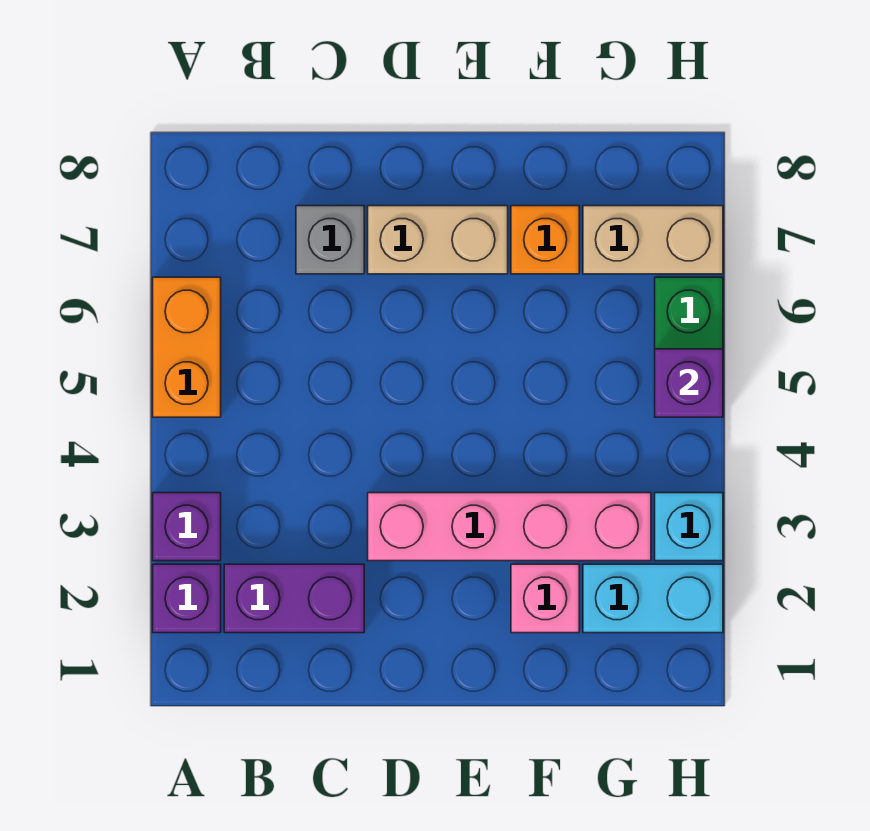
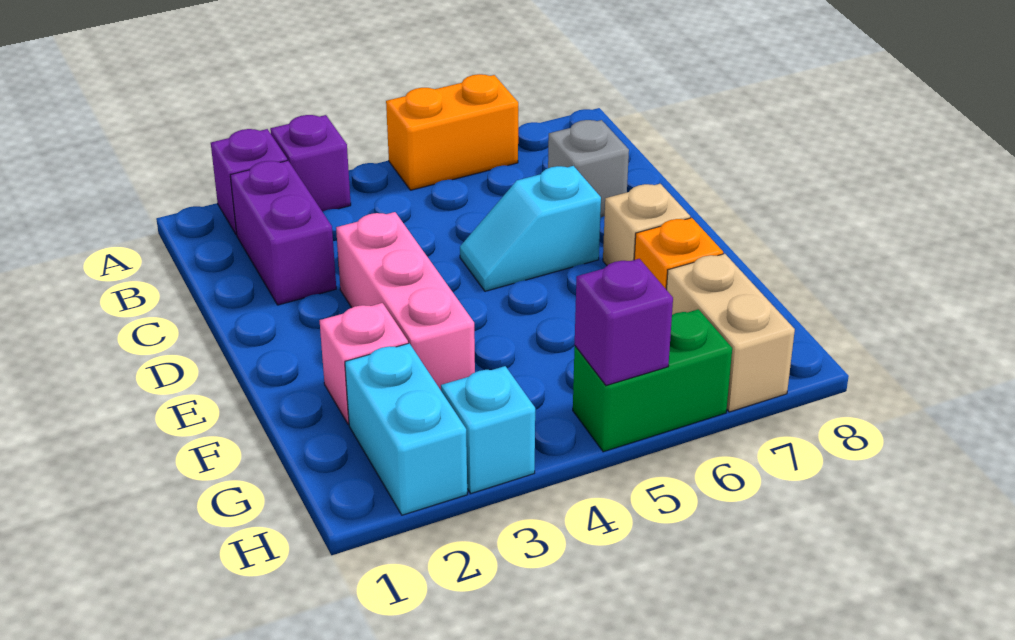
pink brick D3:G3 level 1 -> pink brick D3:F3 level 1
none -> cyan slope D5:D6 level 1 top 6
tan brick D7:E7 level 1 -> tan brick E7 level 1

